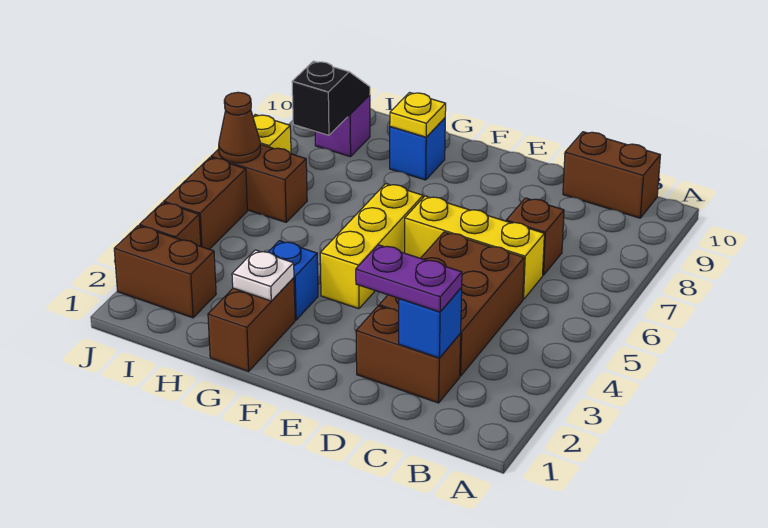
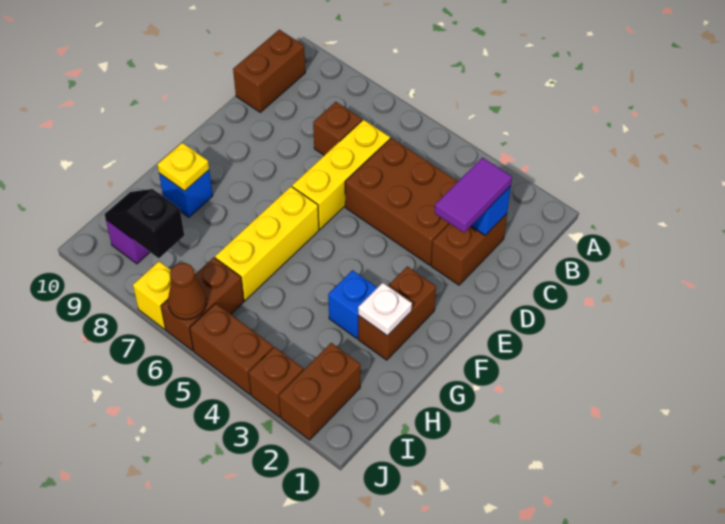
purple plate C2:D2 level 3 -> purple tile C2:D2 level 3
yellow brick F4:F6 level 1 -> yellow brick F6:H6 level 1
brown brick G1:G2 level 1 -> brown brick F2:G2 level 1

